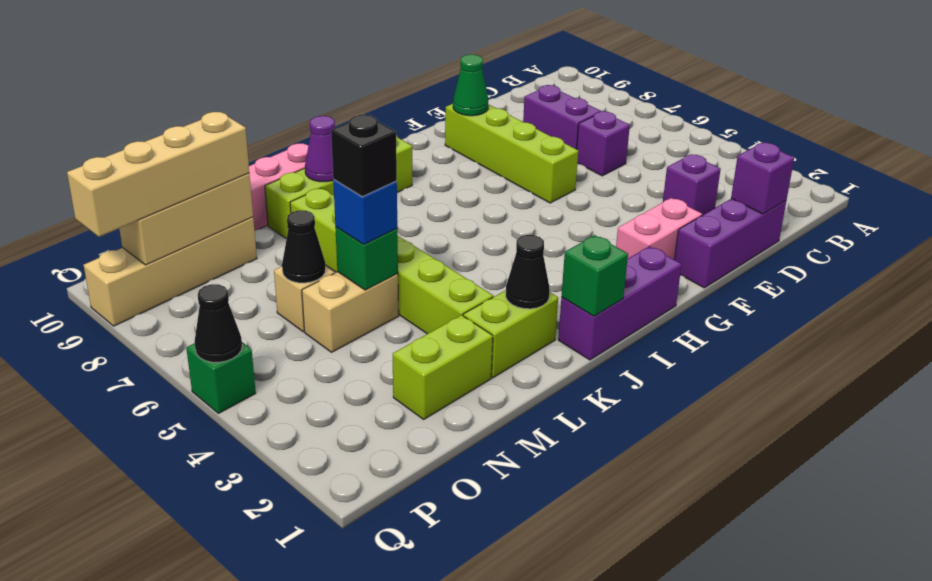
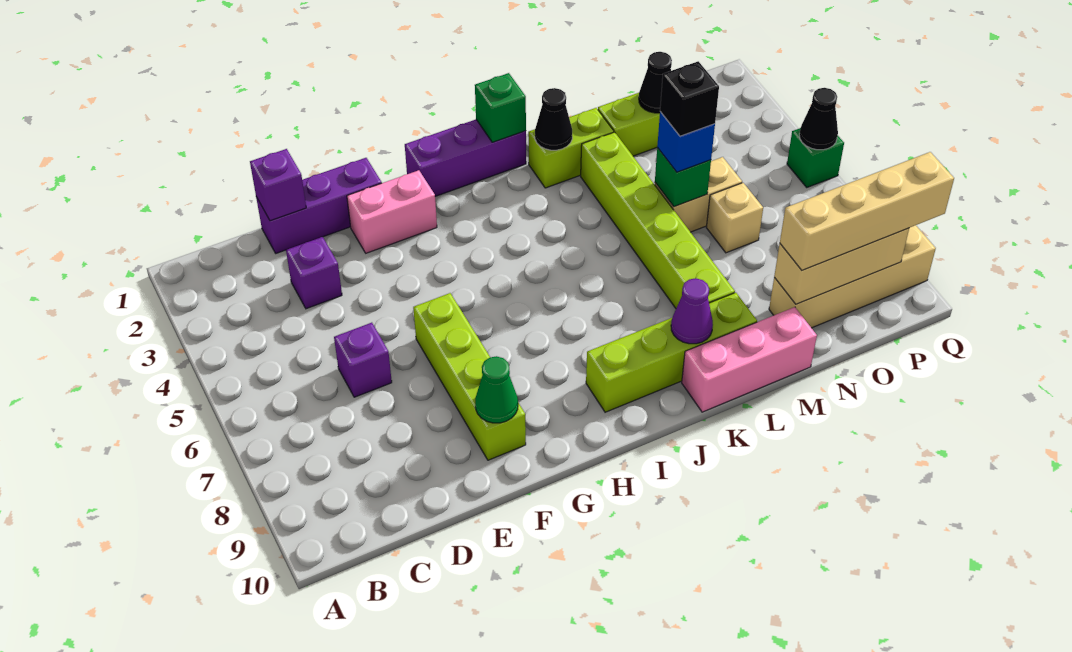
purple brick D7:D8 level 1 -> none
black cone N6 level 2 -> black cone N2 level 2

